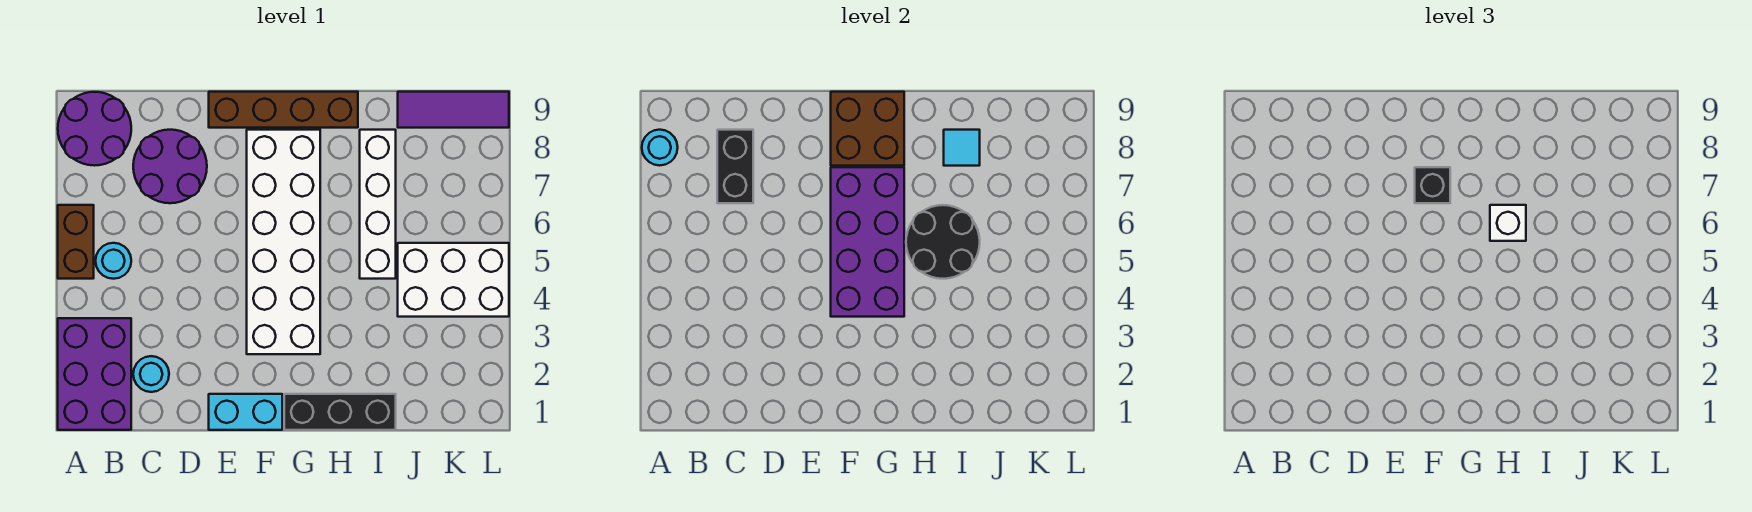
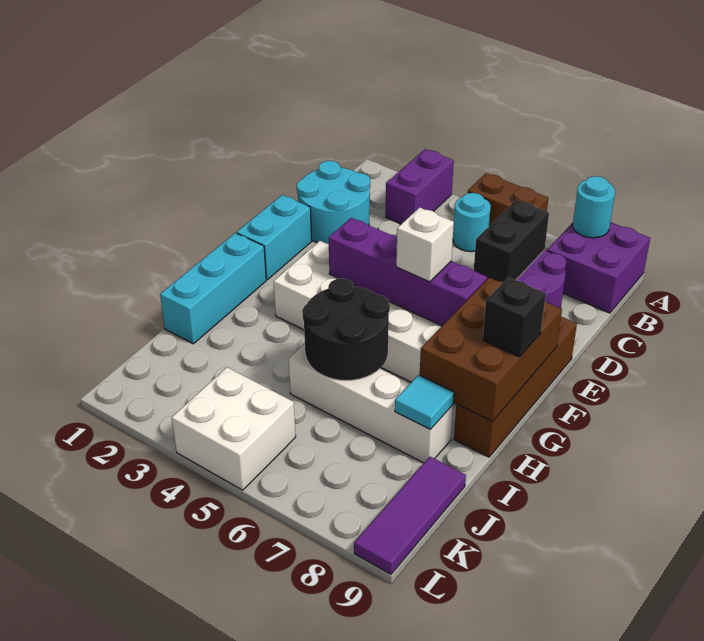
purple brick A1:B3 level 1 -> purple brick A3:B3 level 1
purple round brick A8:B9 level 1 -> purple brick A8:B9 level 1
cyan round brick C2 level 1 -> cyan round brick C1:D2 level 1
black brick C7:C8 level 2 -> black brick C7:D7 level 2
purple brick F4:G7 level 2 -> purple brick F4:F7 level 2
black brick F7 level 3 -> black brick G9 level 3
brown brick F8:G9 level 2 -> brown brick F8:H9 level 2
black brick G1:I1 level 1 -> cyan brick G1:I1 level 1
white brick H6 level 3 -> white brick F6 level 3
white brick J4:L5 level 1 -> white brick K4:L5 level 1

